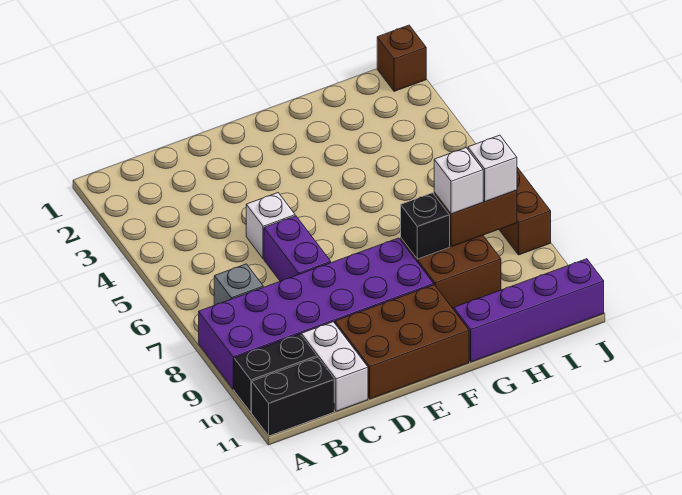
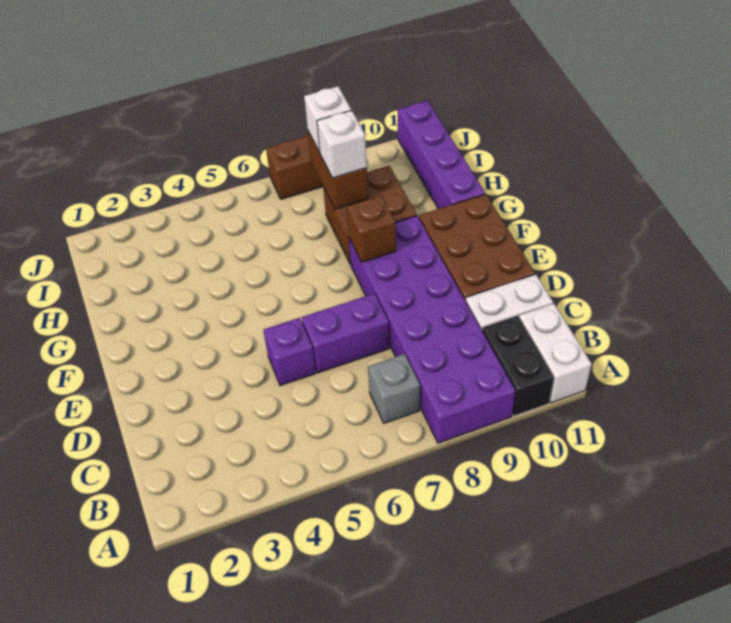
black brick A11:B11 level 1 -> white brick A11:B11 level 1
white brick D5 level 1 -> purple brick D5 level 1
black brick G8 level 2 -> none
brown brick J1 level 1 -> brown brick F8 level 2

